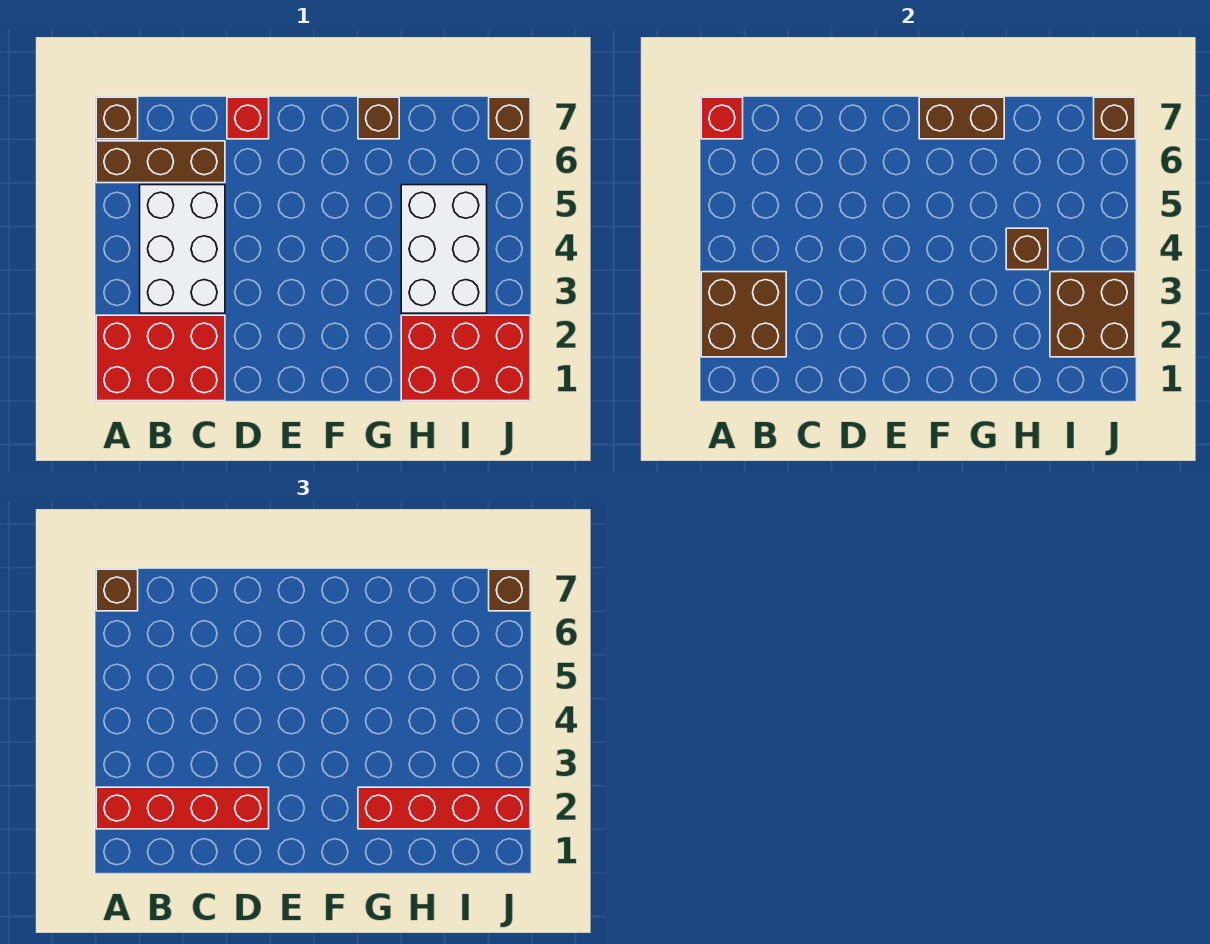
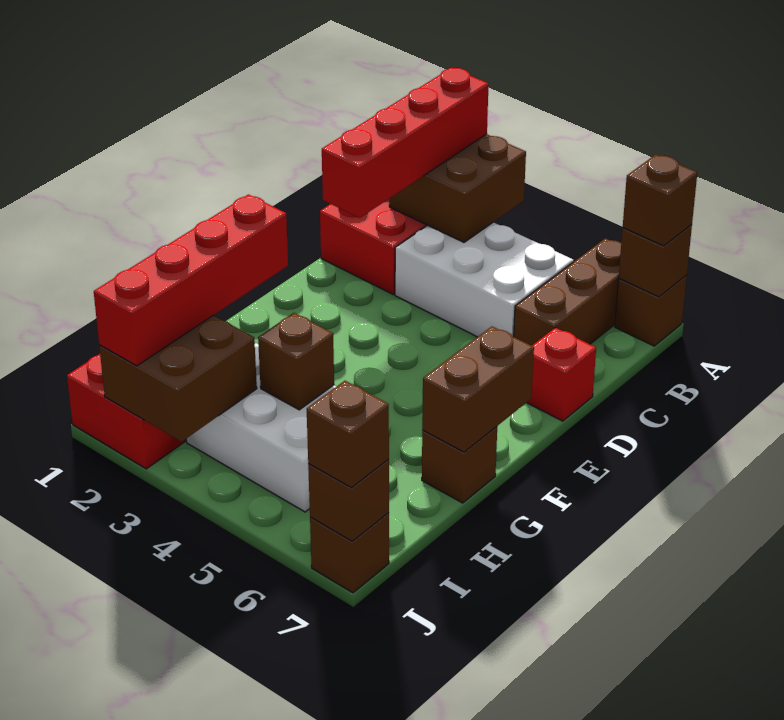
red brick A7 level 2 -> brown brick A7 level 2

